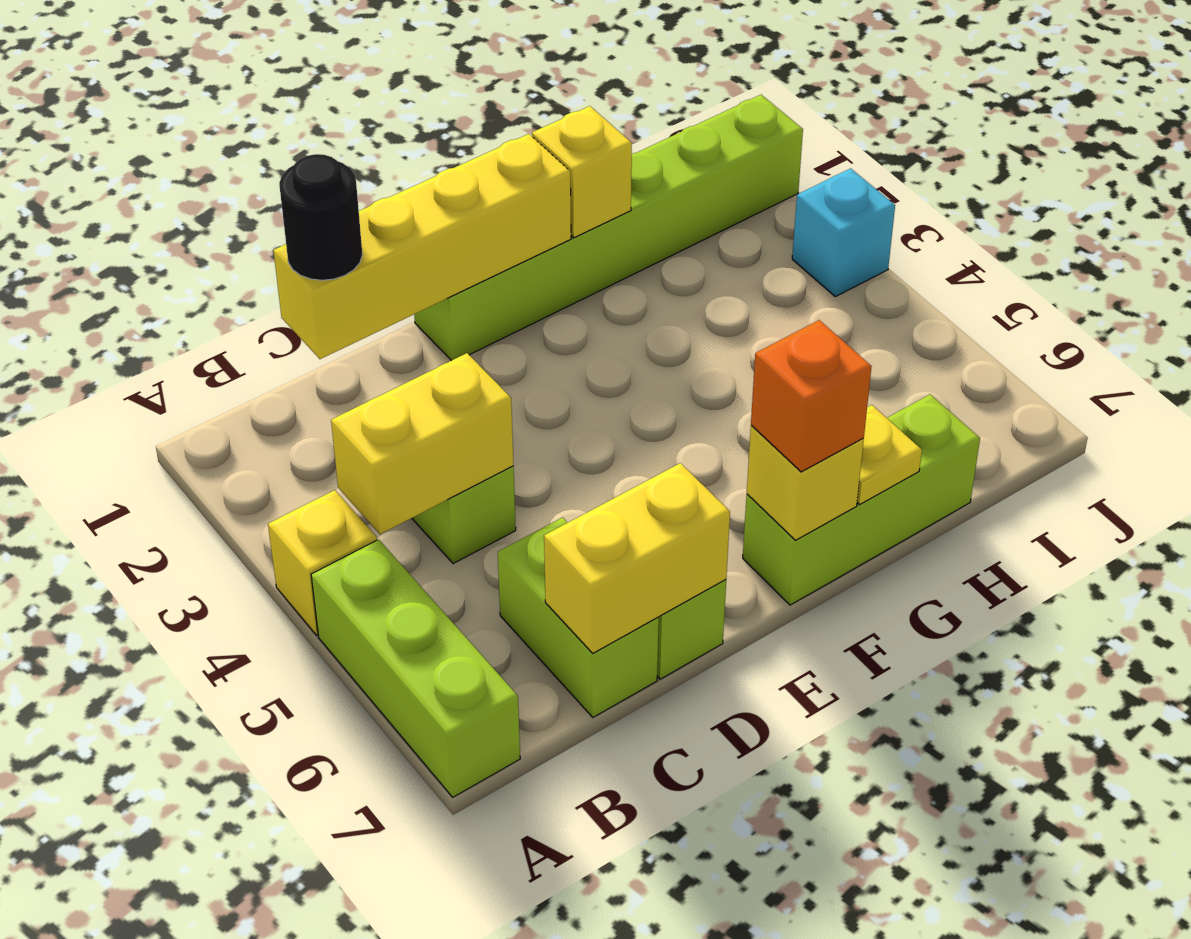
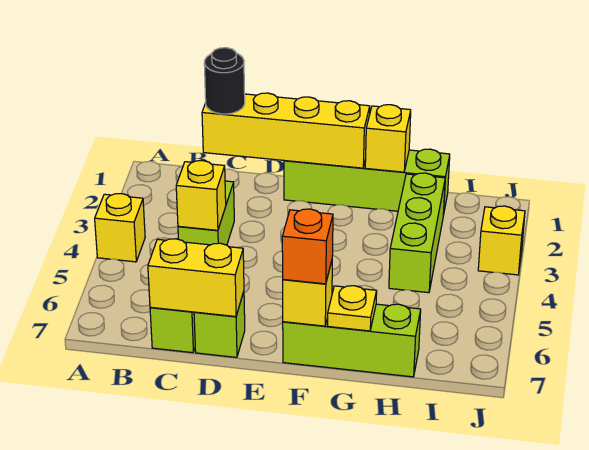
lime brick A5:A7 level 1 -> lime brick H2:H4 level 1
yellow brick B4:C4 level 2 -> yellow brick C4 level 2
lime brick E1:J1 level 1 -> lime brick E1:H1 level 1
cyan brick J3 level 1 -> yellow brick J3 level 1

